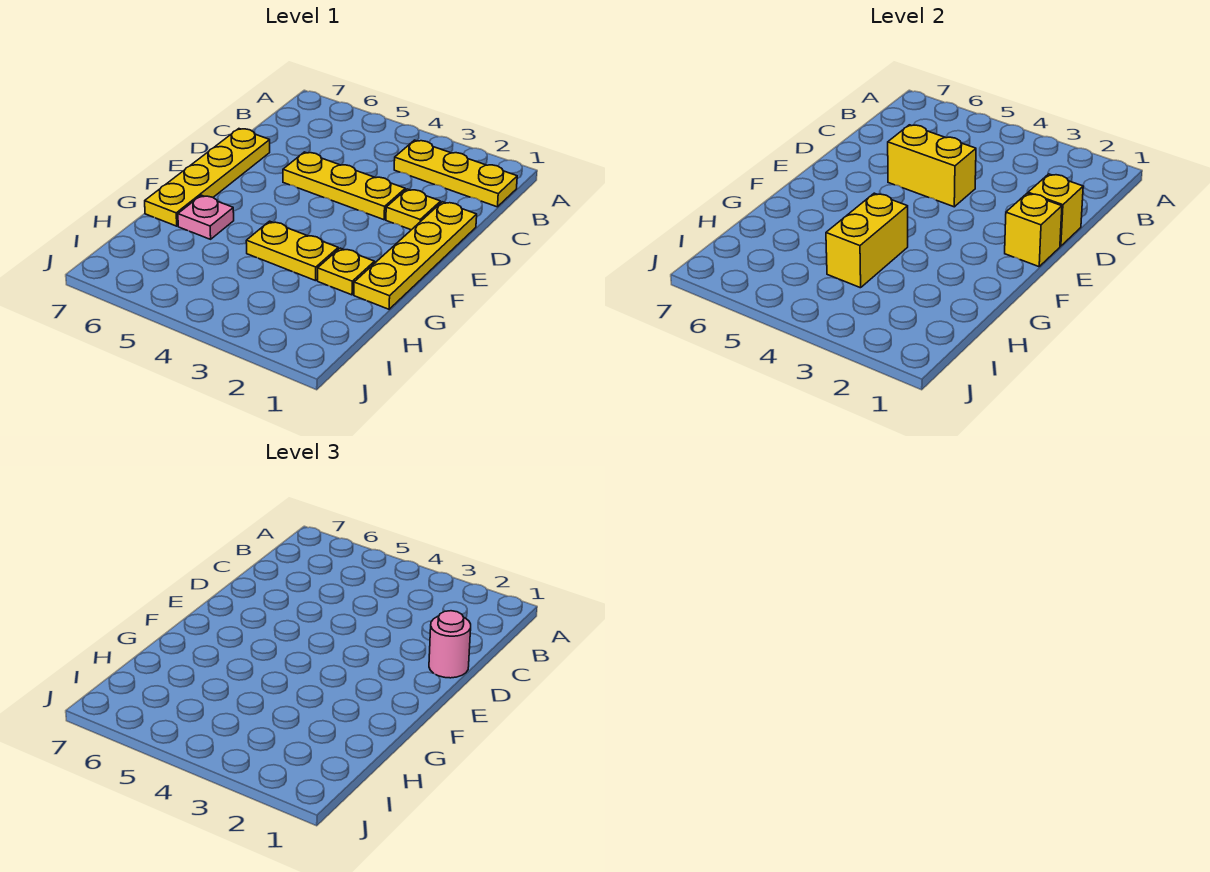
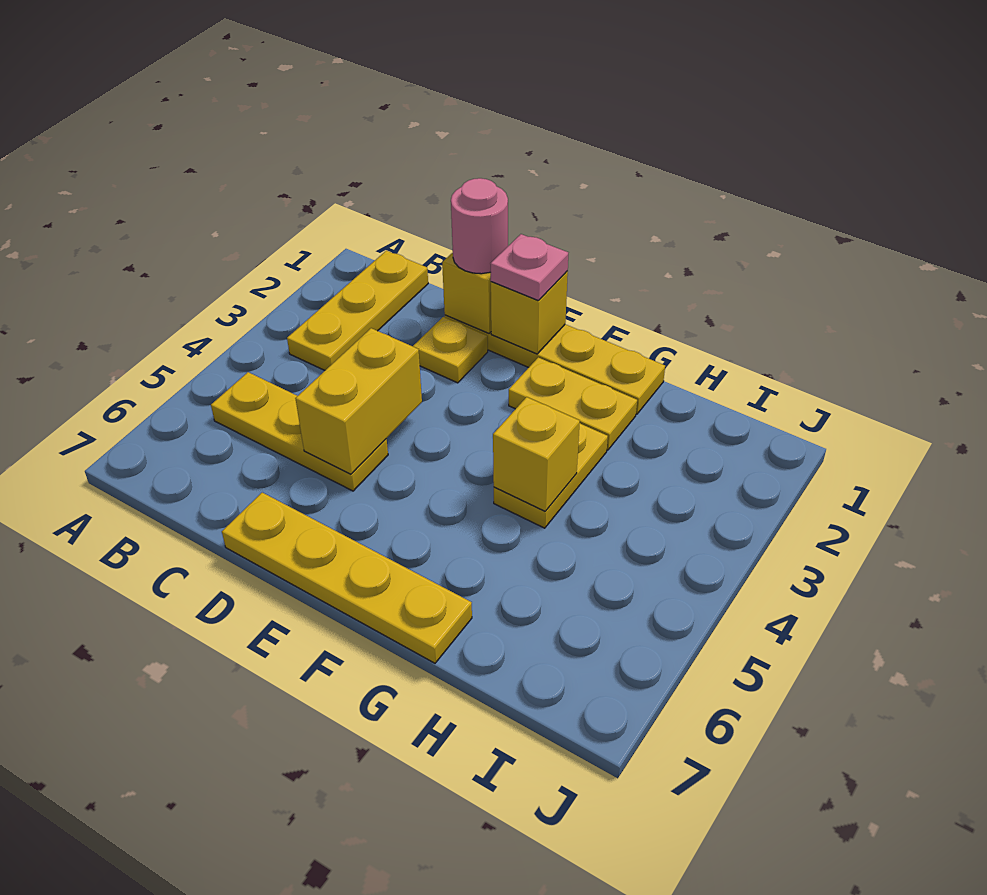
yellow plate D3:D5 level 1 -> yellow plate B5:D5 level 1
yellow plate G2 level 1 -> yellow plate F2:G2 level 1
yellow brick G4:H4 level 2 -> yellow brick G4 level 2
pink plate G6 level 1 -> pink plate E1 level 3

